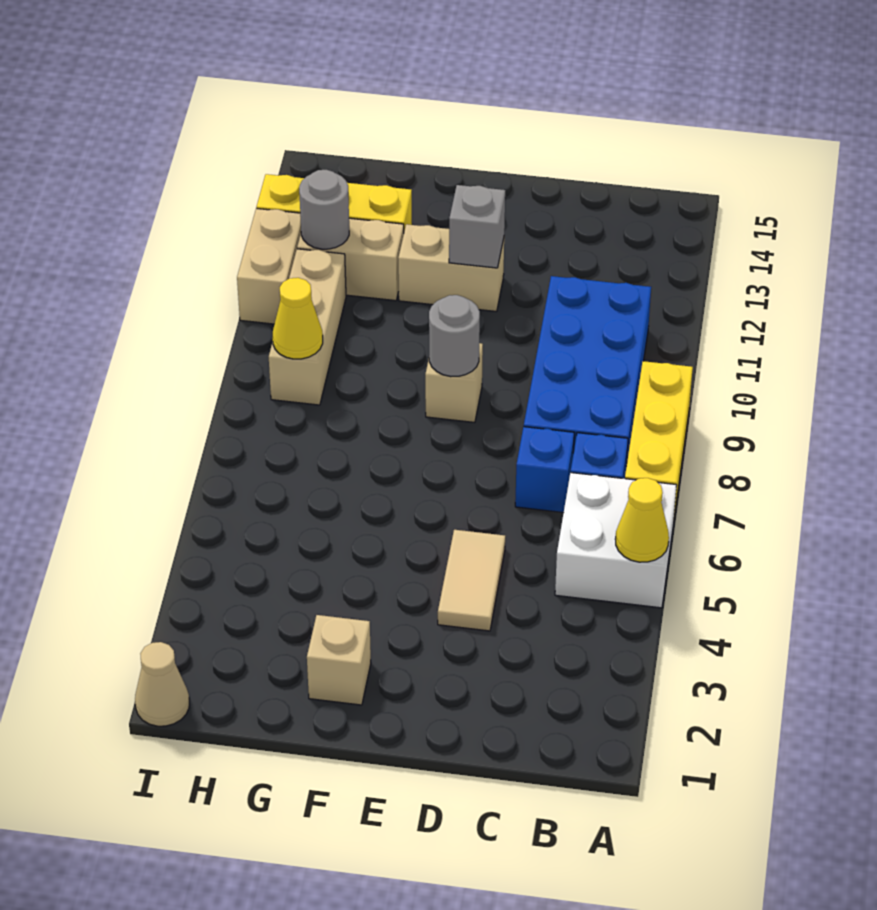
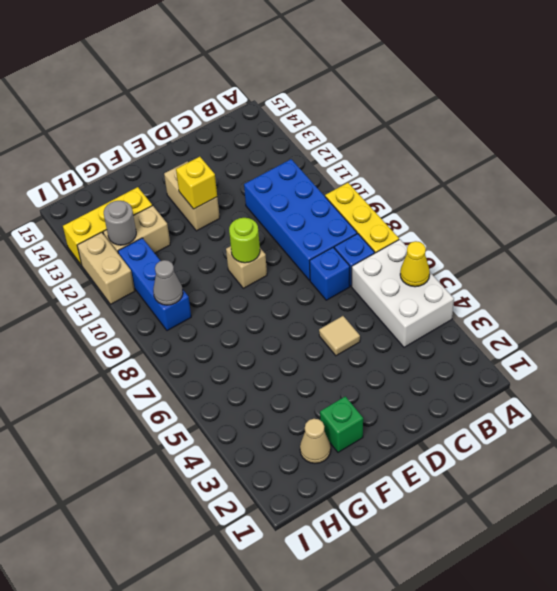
white brick A5:B6 level 1 -> white brick A4:B6 level 1
tan tile D4:D5 level 1 -> tan tile D5 level 1
grey round brick E9 level 2 -> lime round brick E9 level 2
tan brick E12:F12 level 1 -> tan brick E12:E13 level 1
grey brick E12 level 2 -> yellow brick E12 level 2
tan brick F2 level 1 -> green brick F2 level 1
tan brick H9:H11 level 1 -> blue brick H9:H11 level 1
yellow cone H9 level 2 -> grey cone H9 level 2
tan cone I1 level 1 -> tan cone G2 level 1

